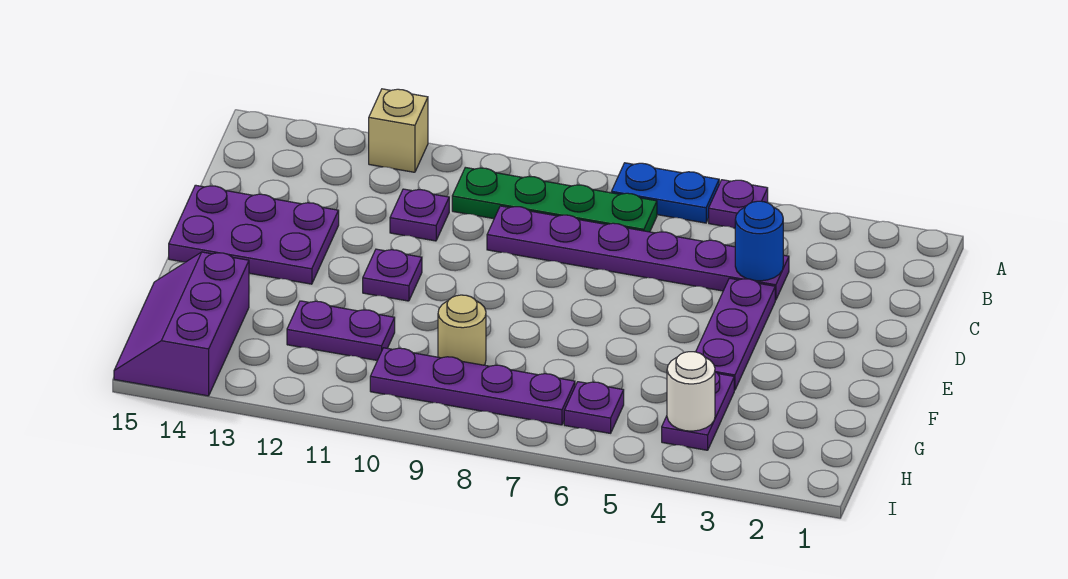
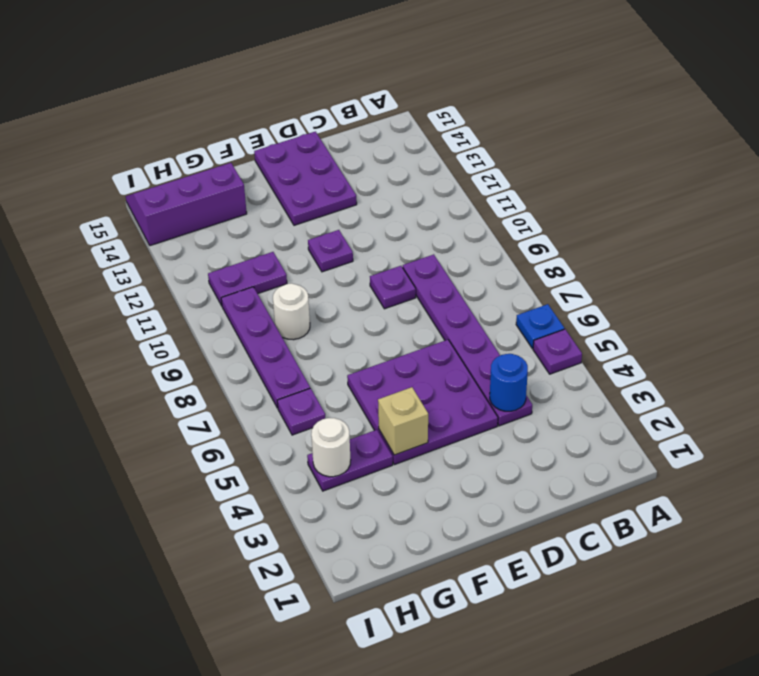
blue plate A6:A7 level 1 -> blue plate A6 level 1
tan brick A12 level 1 -> tan brick F4 level 2
green plate B7:B10 level 1 -> none
purple plate C11 level 1 -> purple plate D9 level 1
purple plate D4:F4 level 1 -> purple plate D4:F6 level 1
tan round brick G9 level 1 -> white round brick G9 level 1
purple plate G11:G12 level 1 -> purple plate G11:H11 level 1

